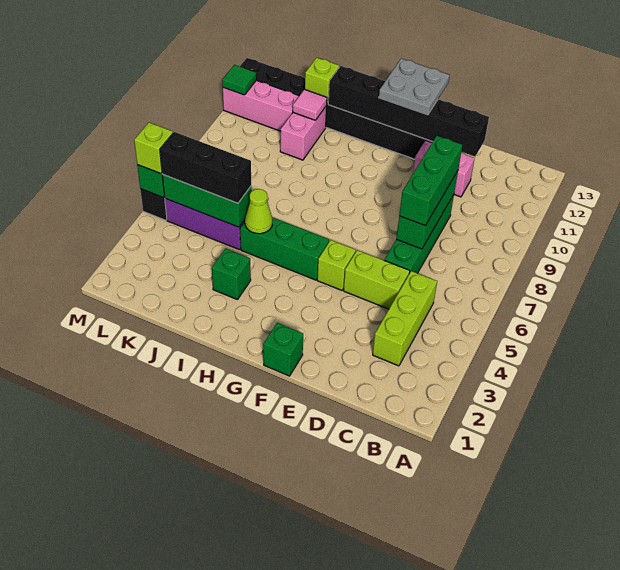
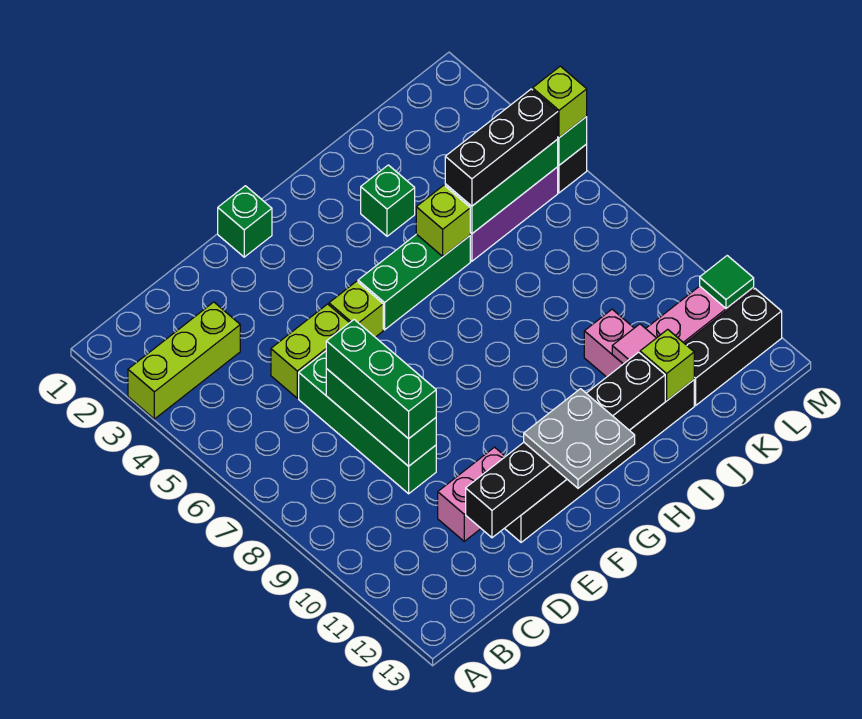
lime brick C3:C5 level 1 -> lime brick A3:C3 level 1
lime cone I5 level 2 -> lime brick I5 level 2

